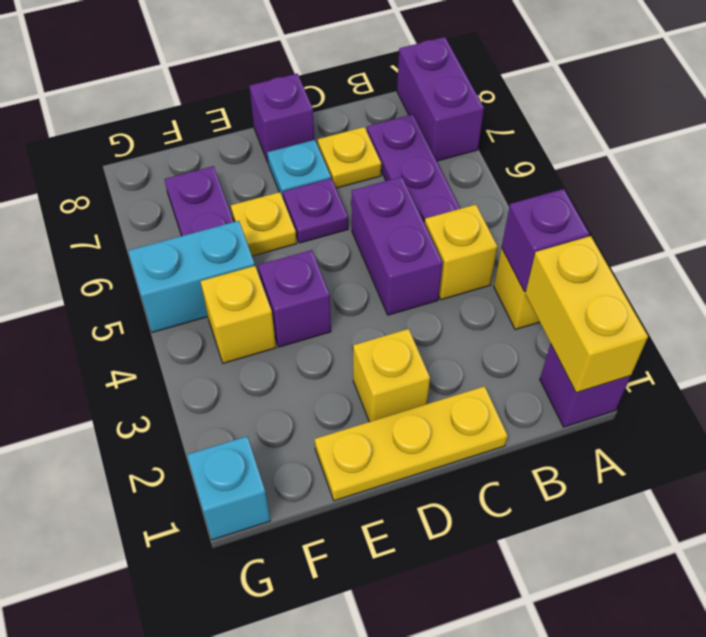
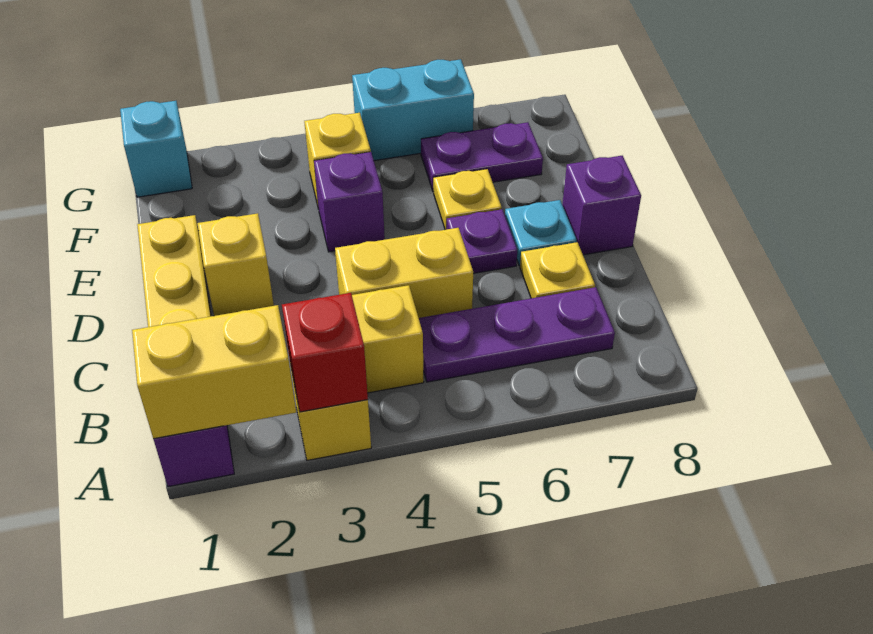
purple brick A3 level 2 -> red brick A3 level 2
purple brick A7:A8 level 1 -> none
purple brick C4:C5 level 1 -> yellow brick C4:C5 level 1
cyan brick F5:G5 level 1 -> cyan brick G5:G6 level 1

